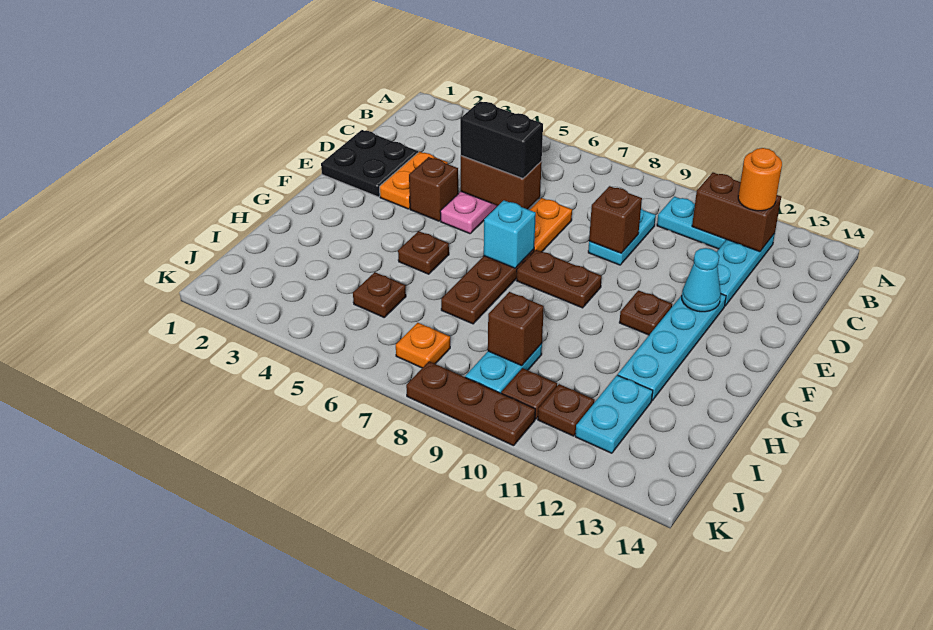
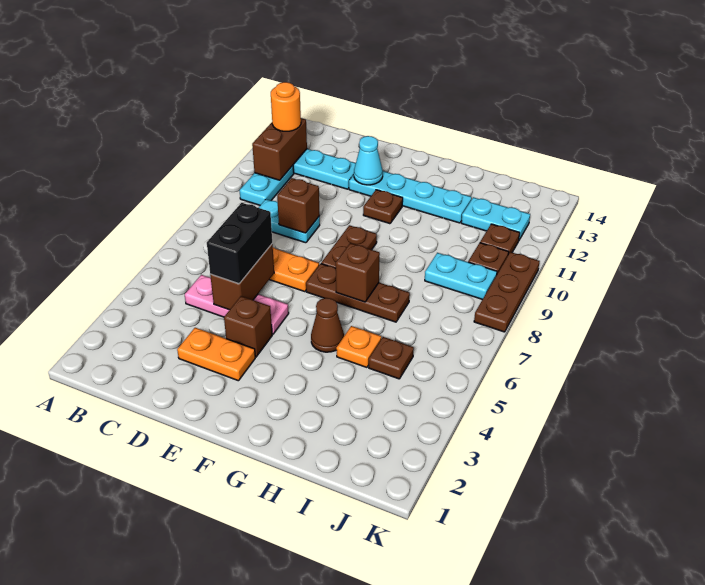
black plate D1:E2 level 1 -> none
cyan brick F7 level 2 -> none
brown plate G5 level 1 -> brown cone G5 level 1
brown brick I9 level 2 -> brown brick G7 level 2
orange plate J7 level 1 -> orange plate H5 level 1

